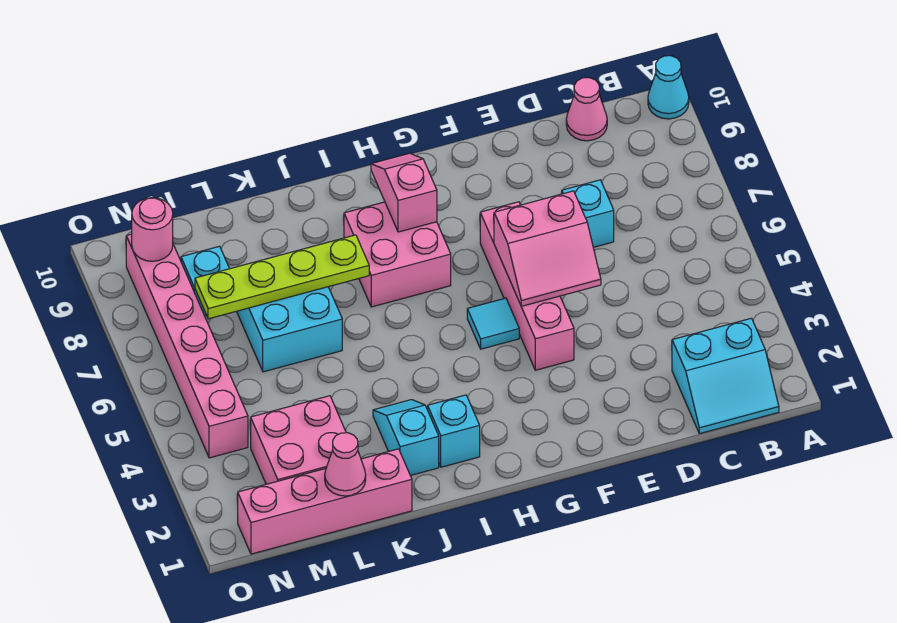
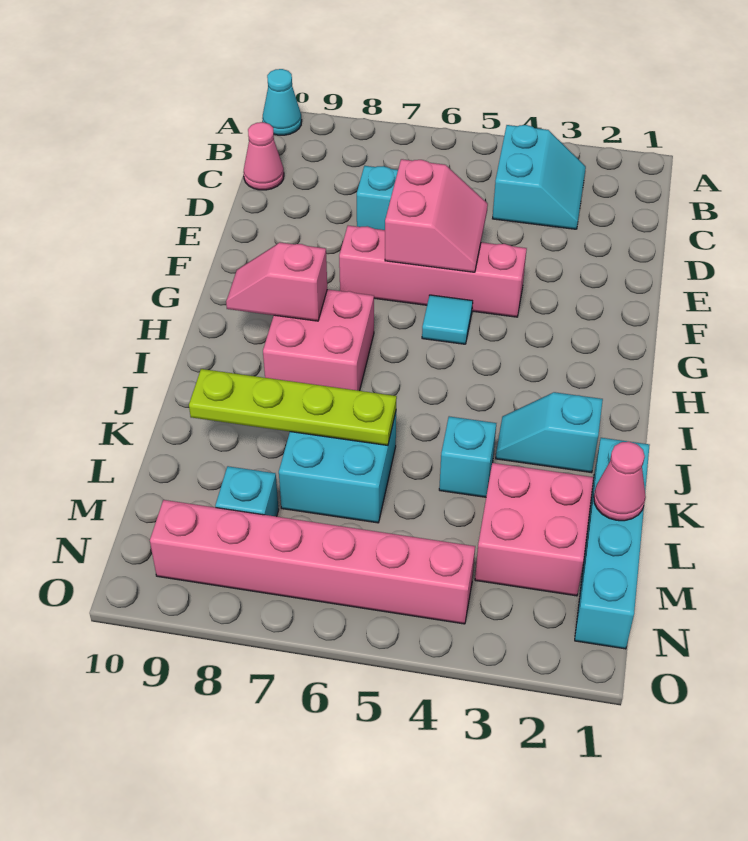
cyan slope B1:C2 level 1 top 2 -> cyan slope B3:C4 level 1 top 4
cyan brick I2 level 1 -> cyan brick K4 level 1
lime plate J7:M7 level 2 -> lime plate K6:K9 level 2
pink brick K1:N1 level 1 -> cyan brick K1:N1 level 1
pink round brick N9 level 2 -> none

